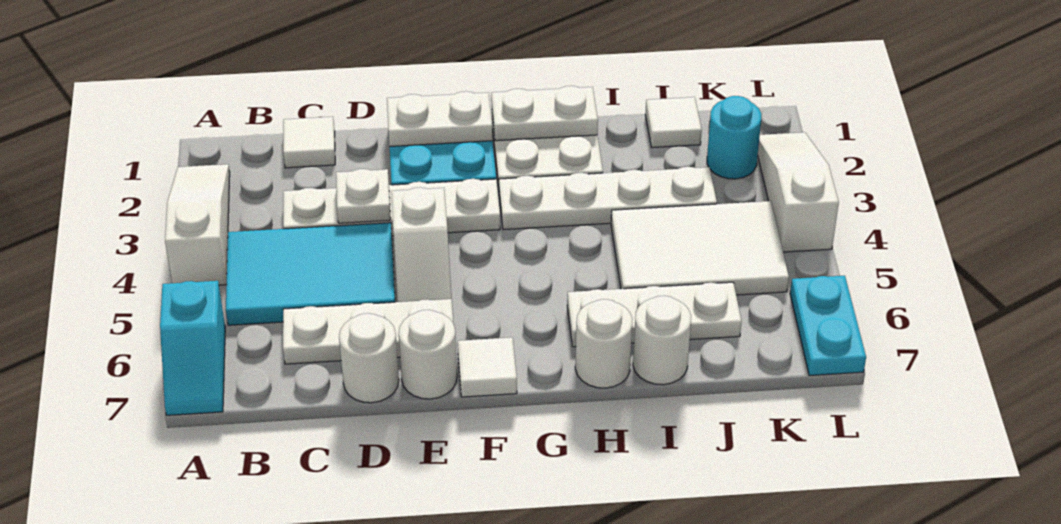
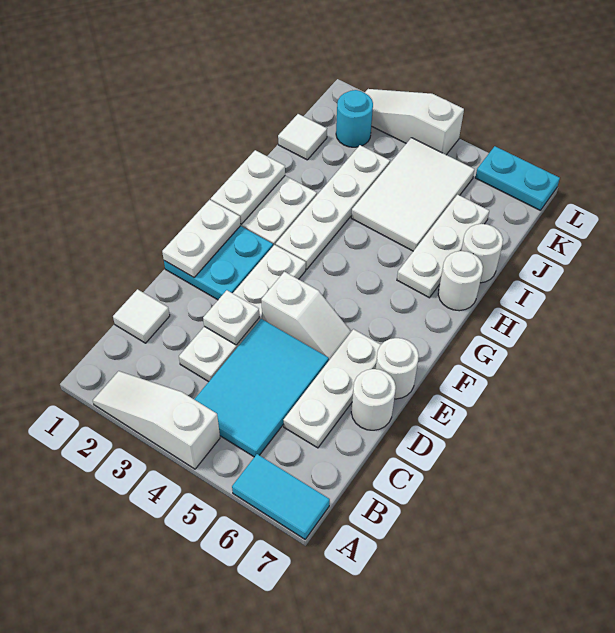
cyan slope A6:A7 level 1 top 6 -> cyan tile A6:A7 level 1
white tile F7 level 1 -> none

